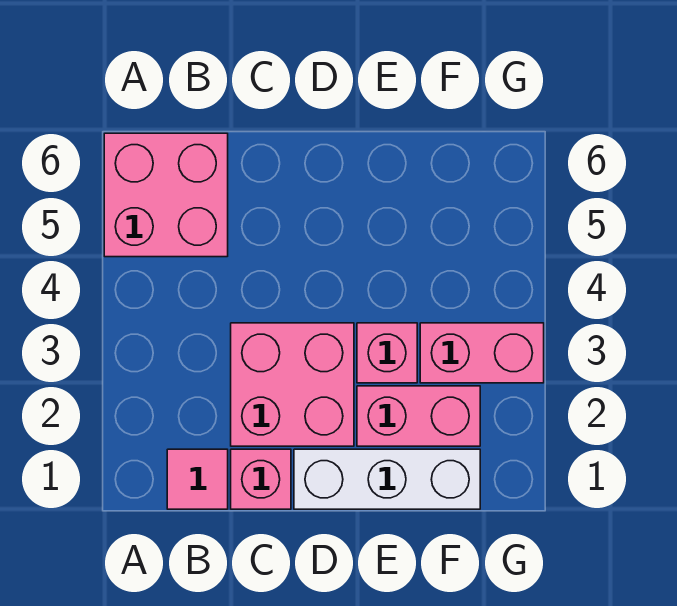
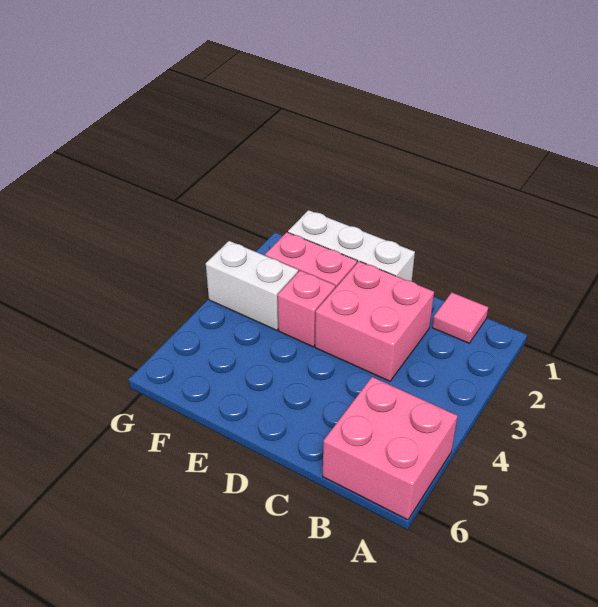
pink brick C1 level 1 -> none
pink brick F3:G3 level 1 -> white brick F3:G3 level 1

